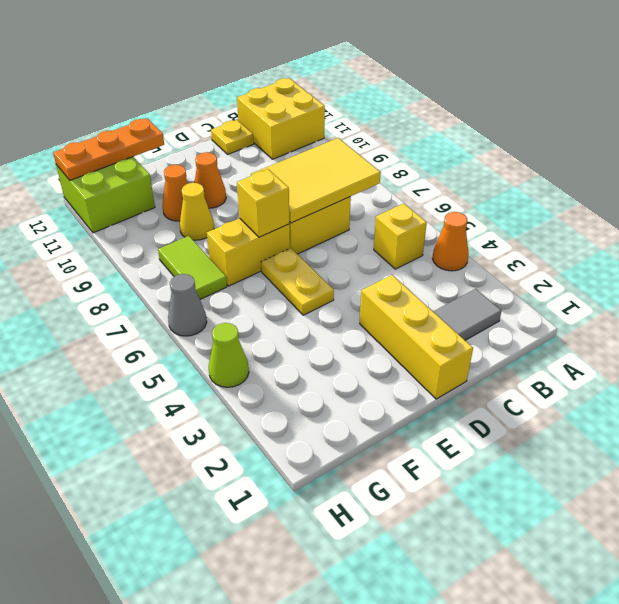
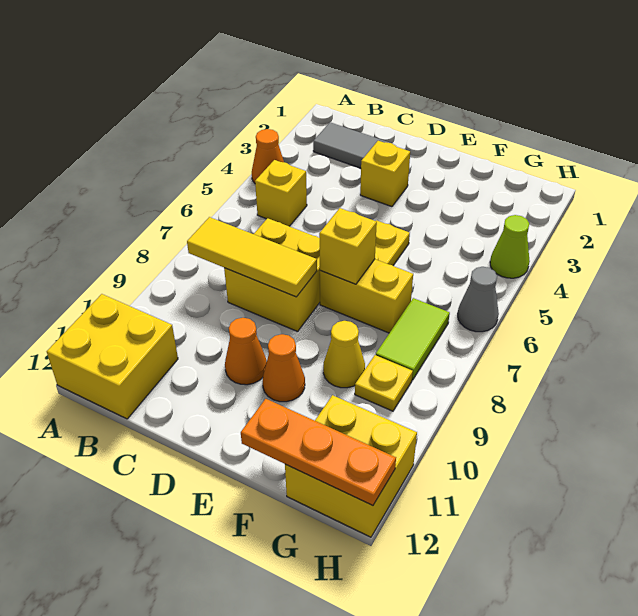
yellow tile B7:D8 level 2 -> yellow tile B8:D8 level 2
yellow plate C12 level 1 -> yellow plate G9 level 1
yellow brick D1:D3 level 1 -> yellow brick D3 level 1
orange cone F10 level 1 -> orange cone D10 level 1
lime brick G11:H12 level 1 -> yellow brick G11:H12 level 1

